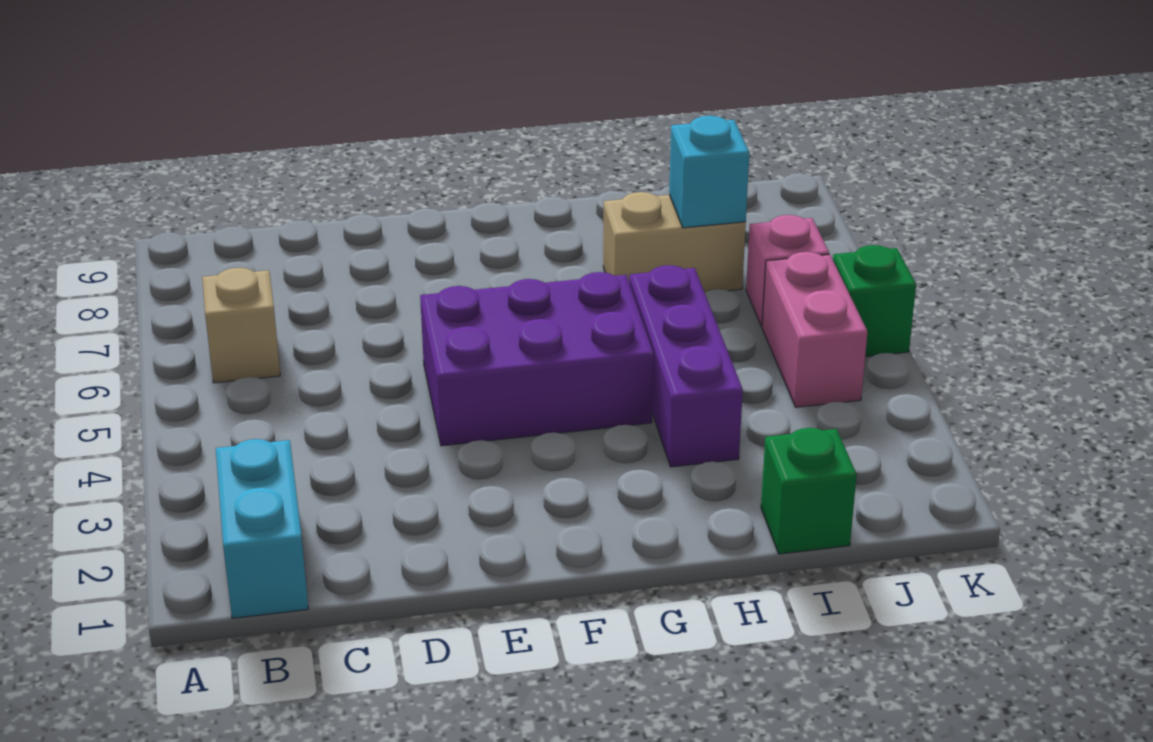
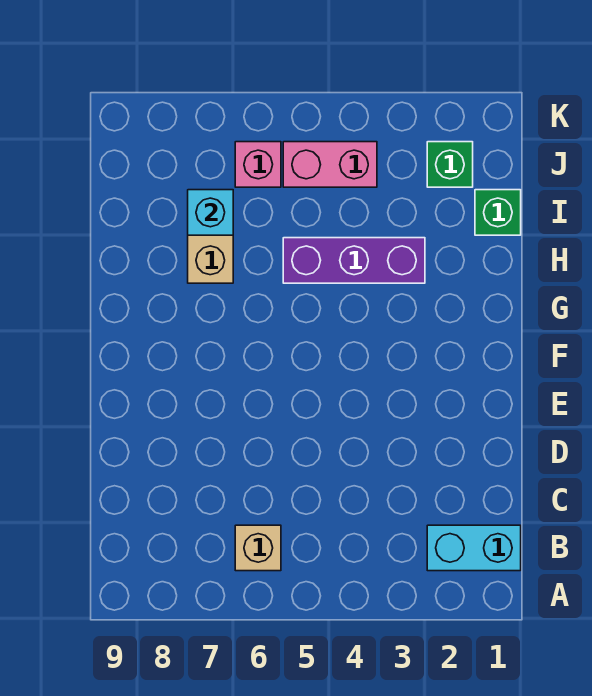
purple brick E4:G5 level 1 -> none
green brick K5 level 1 -> green brick J2 level 1

